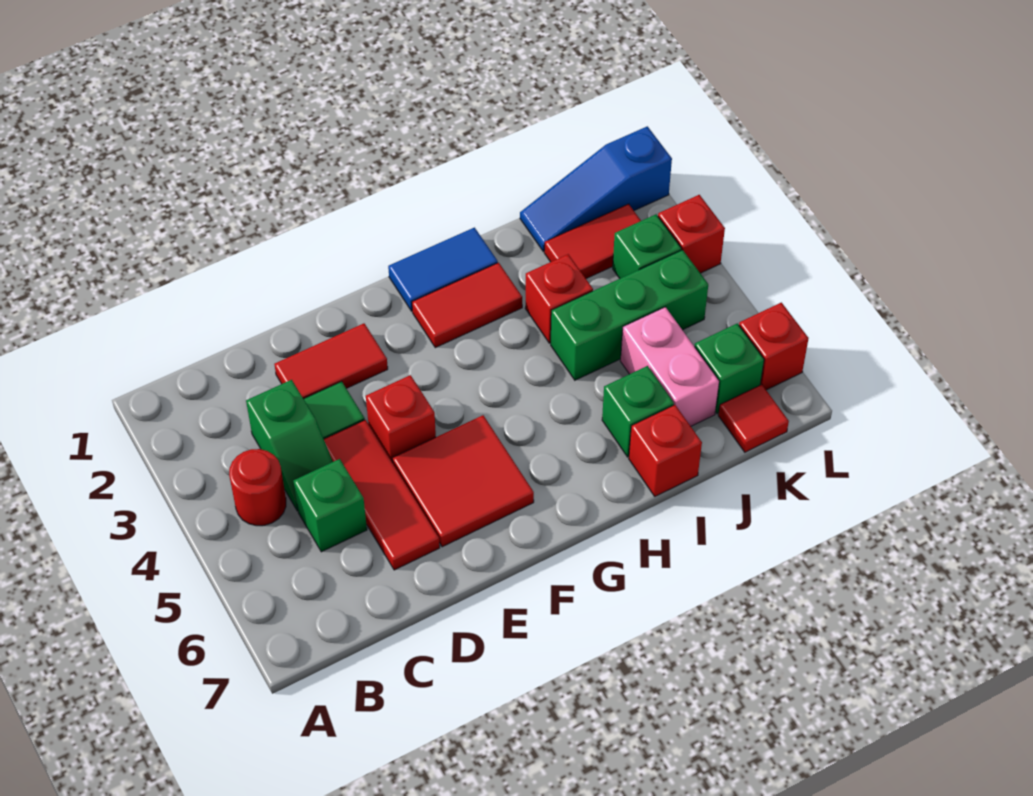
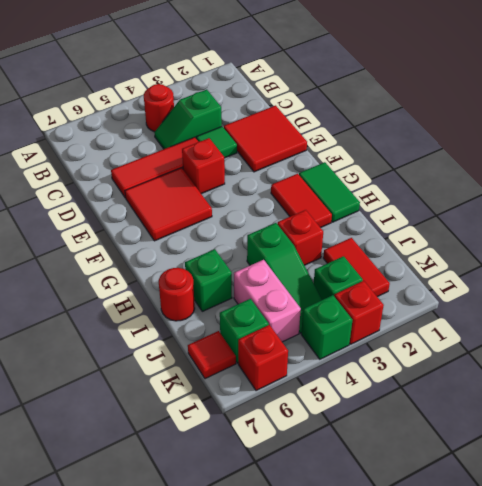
green brick C5 level 1 -> green brick L4 level 1
red tile D2:E2 level 1 -> red tile D1:E2 level 1
blue tile G1:H1 level 1 -> green tile G1:H1 level 1
green brick I4:K4 level 1 -> green slope I4:K4 level 1 top I
red brick I7 level 1 -> red round brick I7 level 1
blue slope J1:L1 level 1 top L -> none
pink brick J5:J6 level 1 -> pink brick J5:K5 level 1

